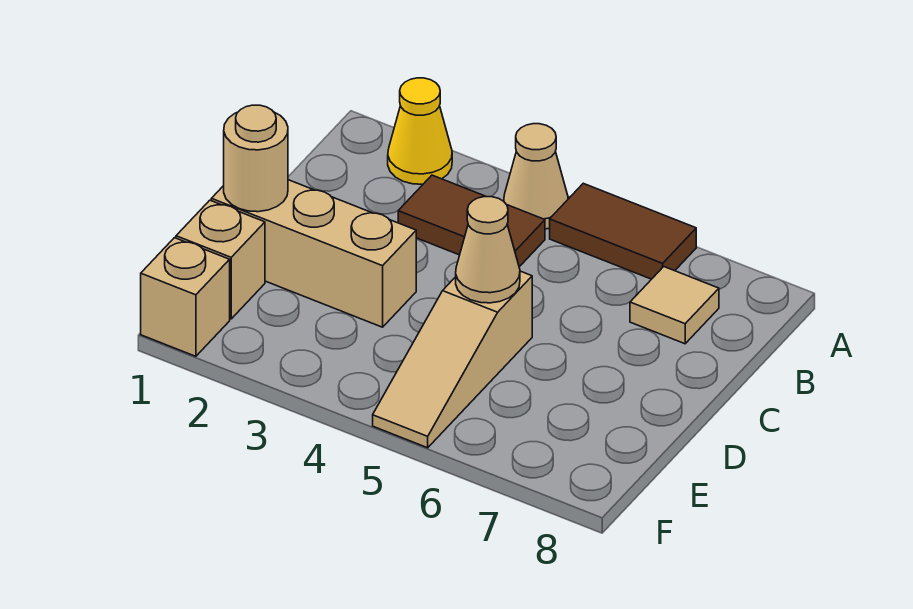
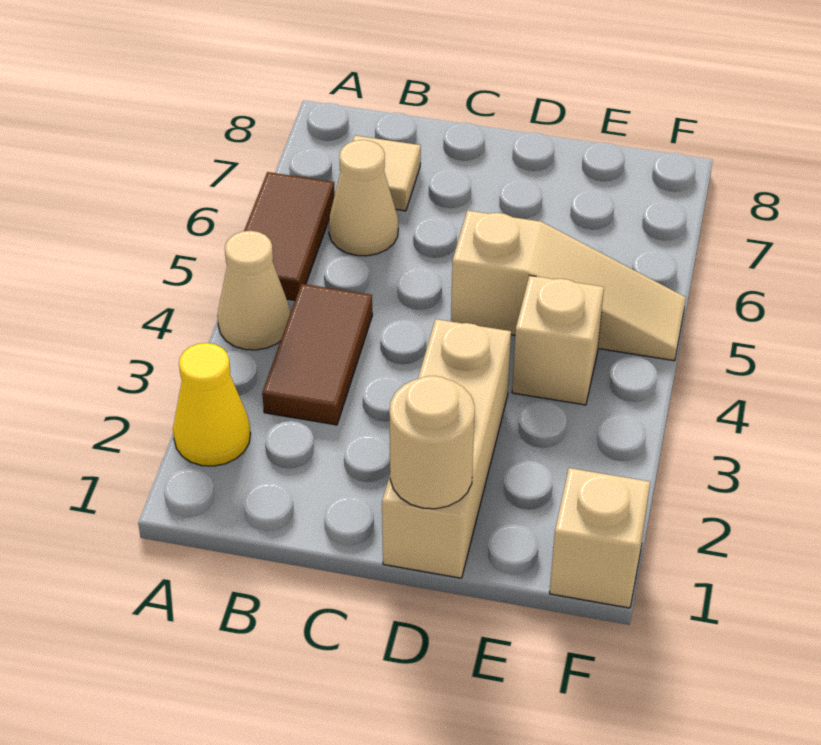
tan cone D5 level 2 -> tan cone B6 level 1
tan brick E1 level 1 -> tan brick E4 level 1

